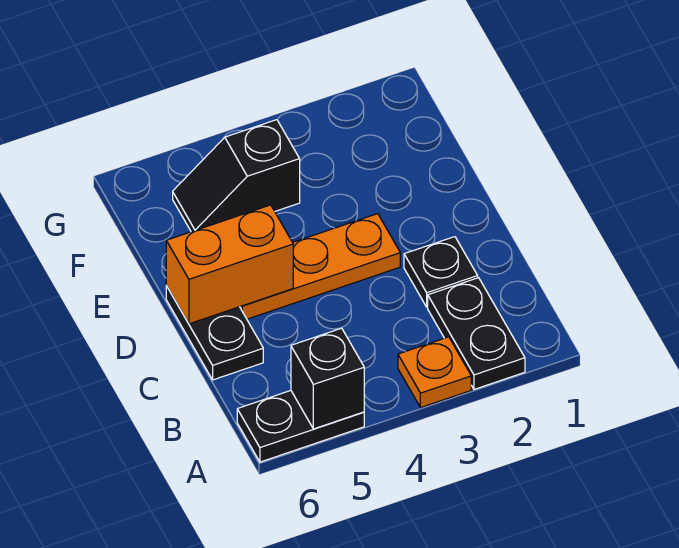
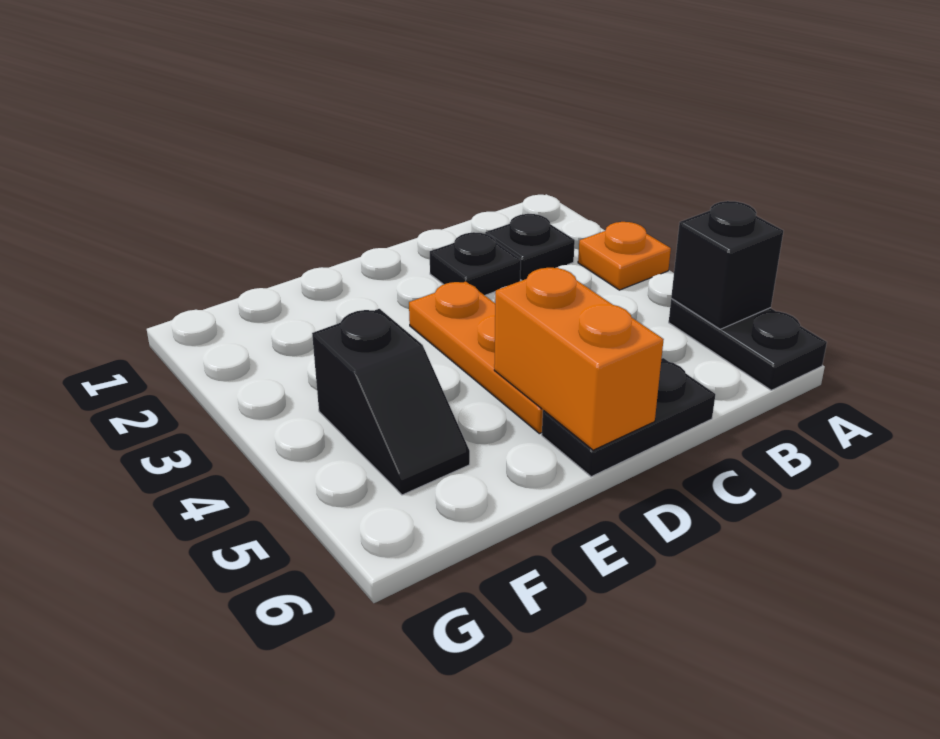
black plate A2:B2 level 1 -> black plate B2 level 1

